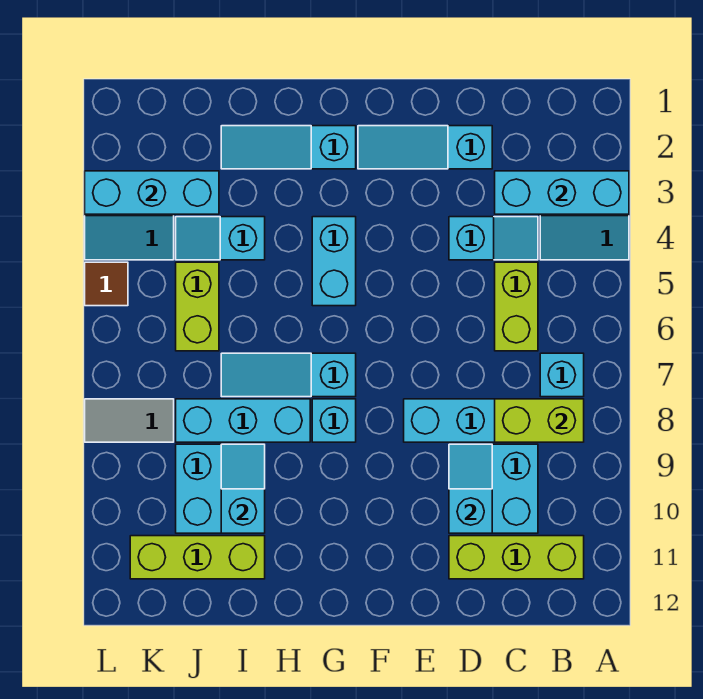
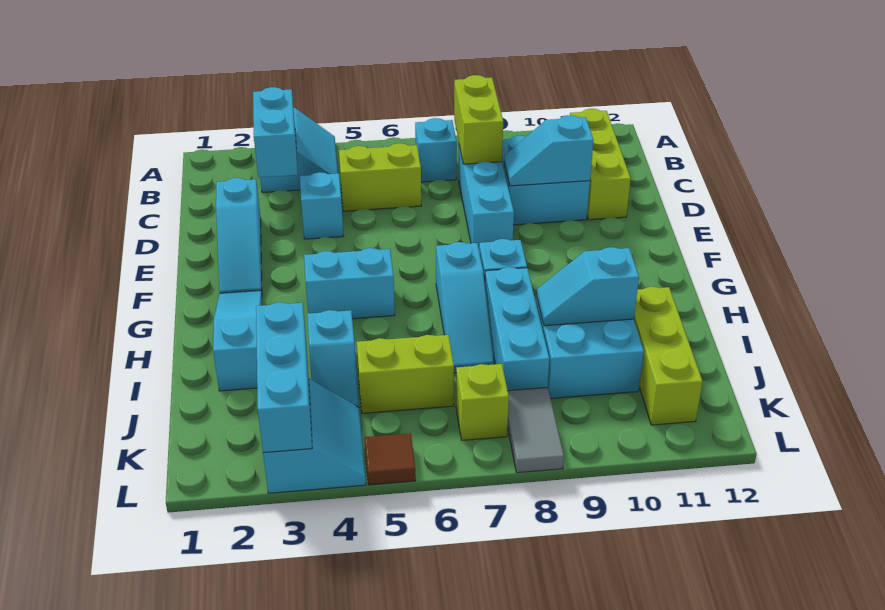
cyan brick A3:C3 level 2 -> cyan brick B3:C3 level 2
cyan slope G2:I2 level 1 top G -> cyan slope G2:I2 level 1 top I
none -> lime brick K7 level 1

